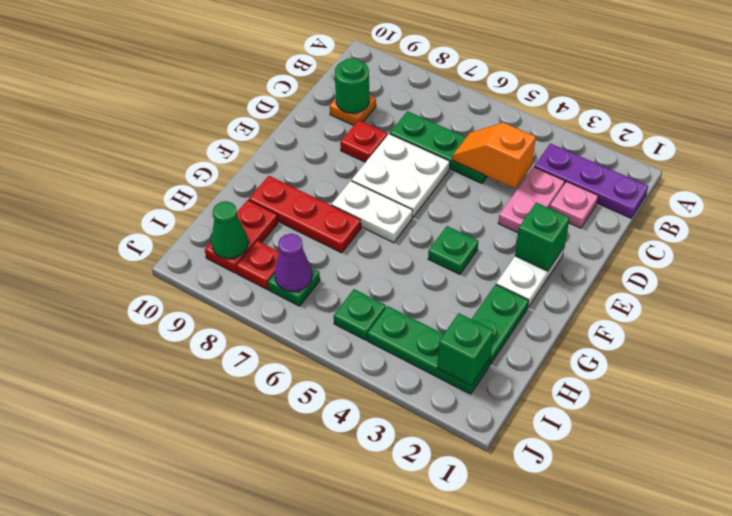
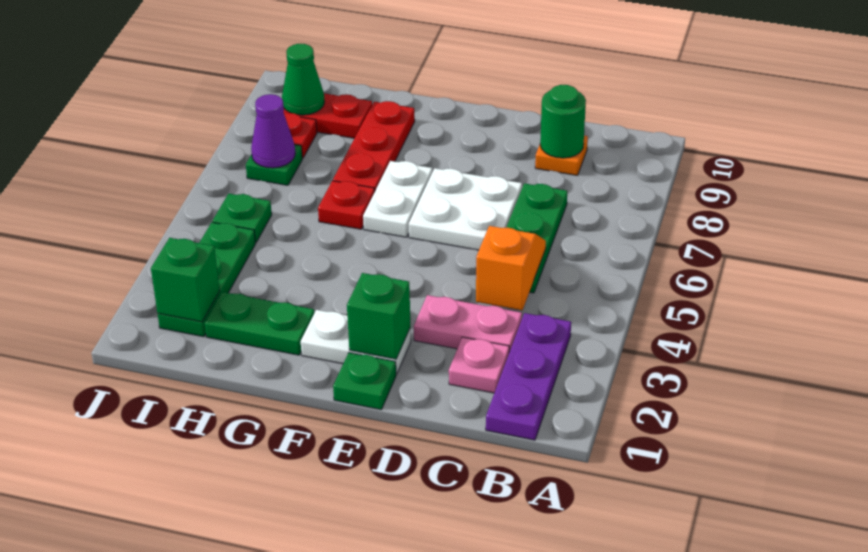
red plate D8 level 1 -> red plate G6 level 1
green plate F4 level 1 -> green plate E1 level 1

